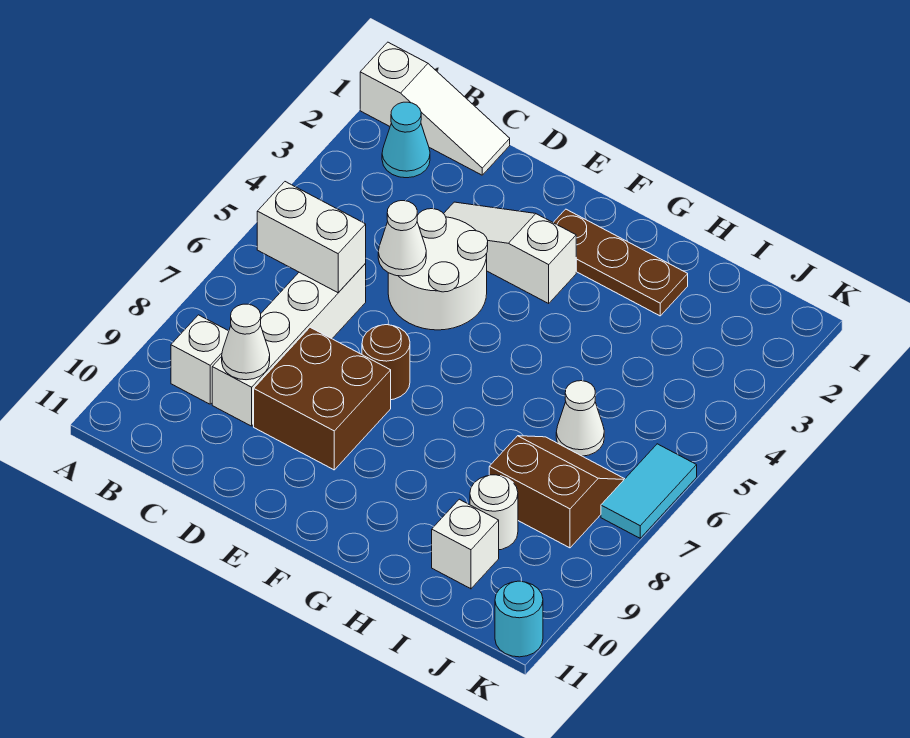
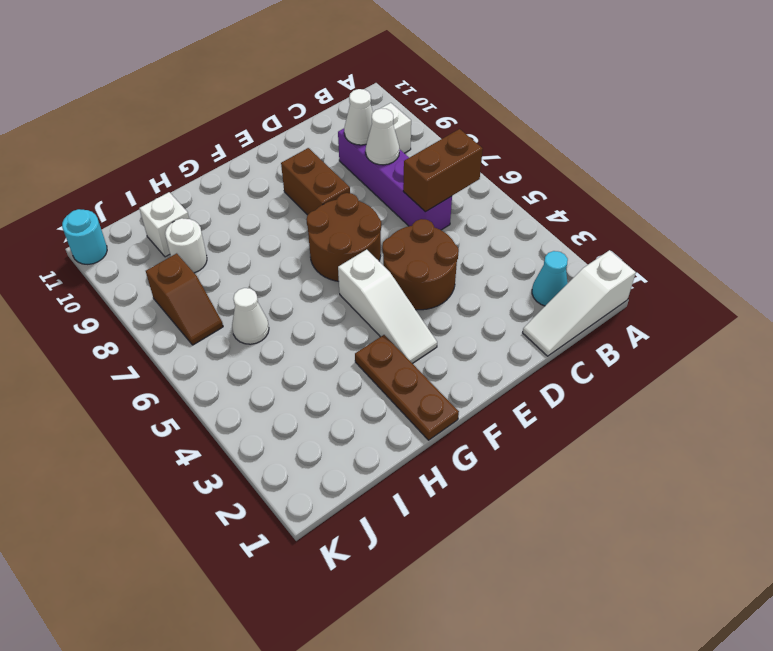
white brick B6:C6 level 2 -> brown brick B6:C6 level 2
white brick C6:C9 level 1 -> purple brick C6:C9 level 1
white slope D3:F3 level 1 top F -> white slope F3:F5 level 1 top 5
white round brick D4:E5 level 1 -> brown round brick D4:E5 level 1
white cone D5 level 2 -> white cone C8 level 2
brown brick D8:E9 level 1 -> brown brick E8:E9 level 1
brown round brick E7 level 1 -> brown round brick E6:F7 level 1
brown plate F2:H2 level 1 -> brown plate G1:G3 level 1
brown slope I7:J8 level 1 top 8 -> brown slope J7:J8 level 1 top 8
cyan tile K6:K7 level 1 -> none

